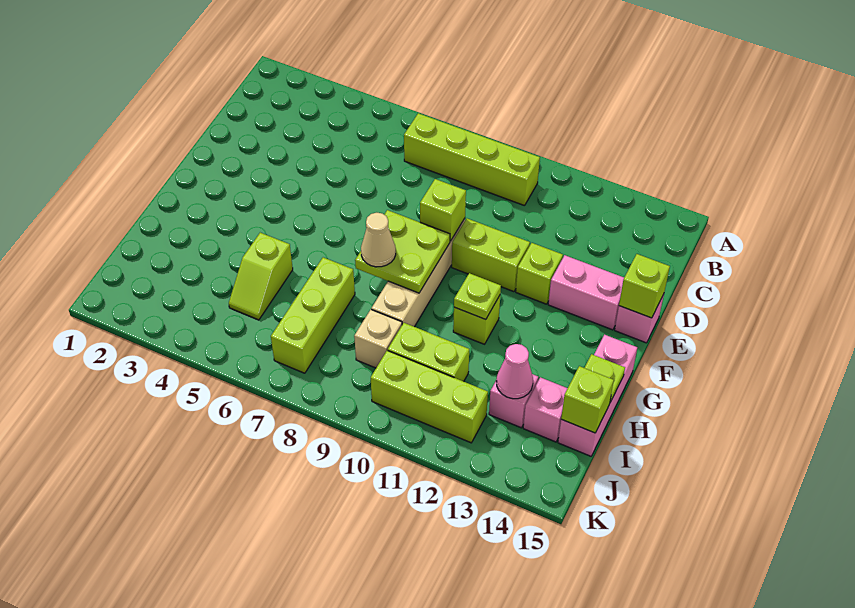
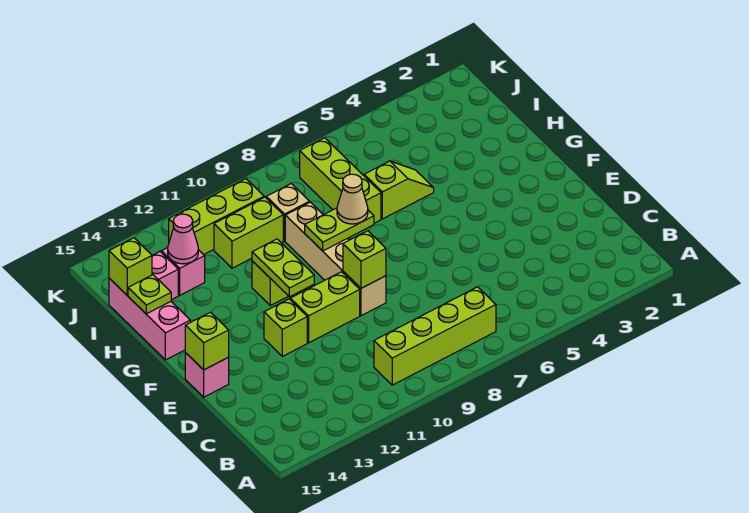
pink brick E13:E14 level 1 -> none
lime plate F8:G9 level 2 -> lime plate G8:G9 level 2
lime plate G11 level 2 -> lime plate F11:G11 level 2
lime slope H5:I5 level 1 top H -> lime slope H5:H6 level 1 top 6

